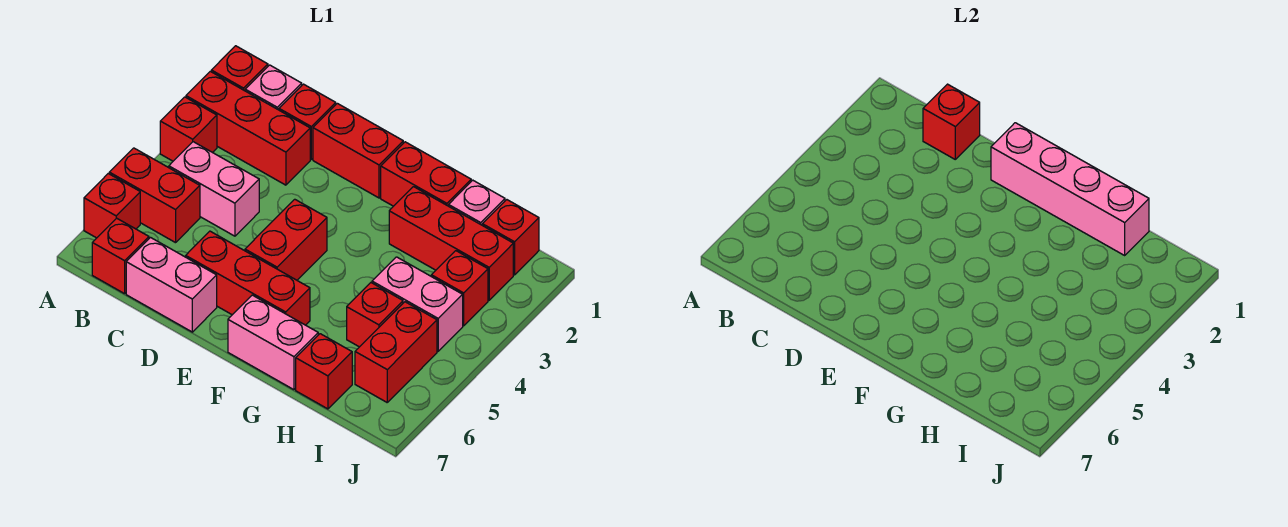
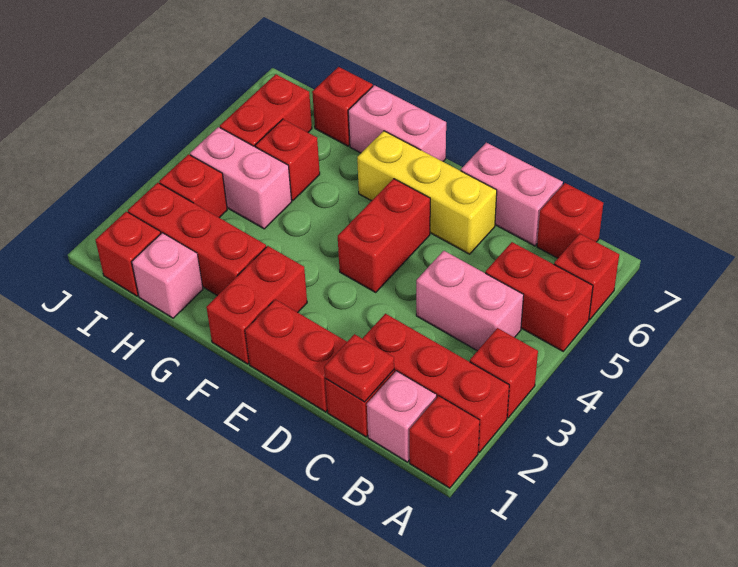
red brick C1 level 2 -> red plate C1 level 2
red brick D6:F6 level 1 -> yellow brick D6:F6 level 1
pink brick E1:H1 level 2 -> none
red brick F1:G1 level 1 -> red brick F1:F2 level 1

